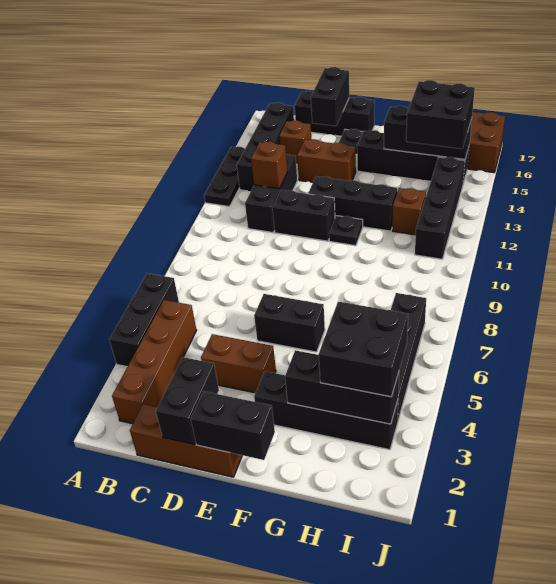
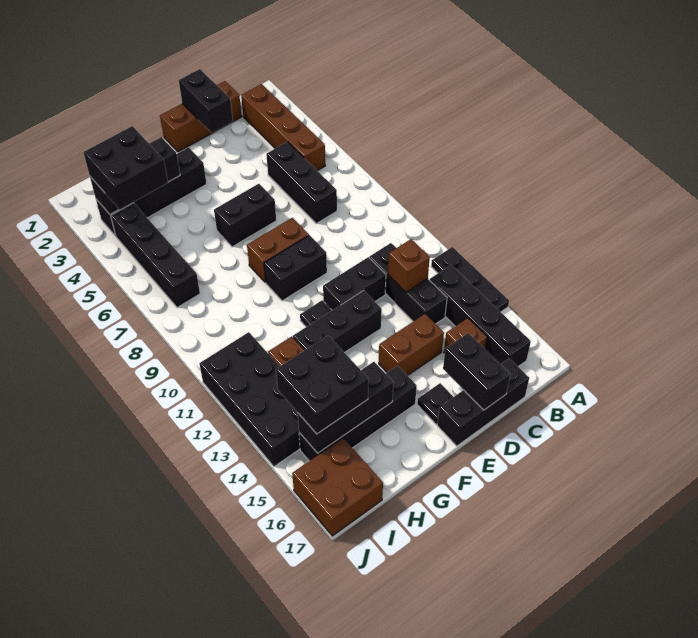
black brick A4:A6 level 1 -> black brick C5:C7 level 1
brown brick D4:E4 level 1 -> brown brick E8:F8 level 1
black brick E1:F1 level 2 -> black brick E9:F9 level 1
black brick I11:I14 level 1 -> black brick I11:J14 level 1

